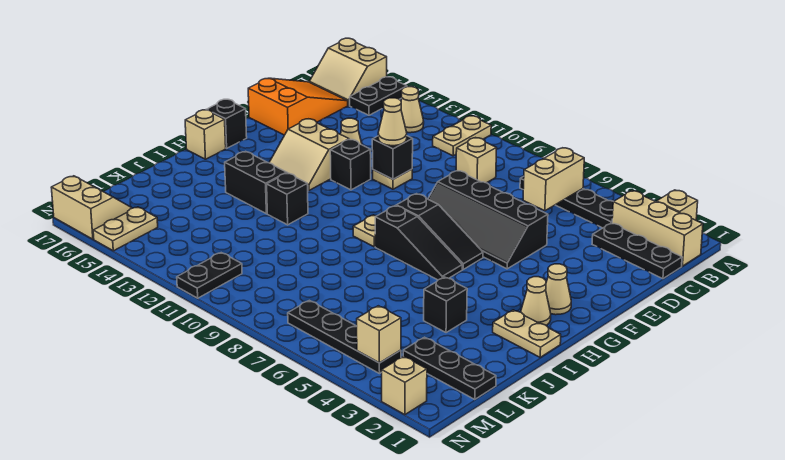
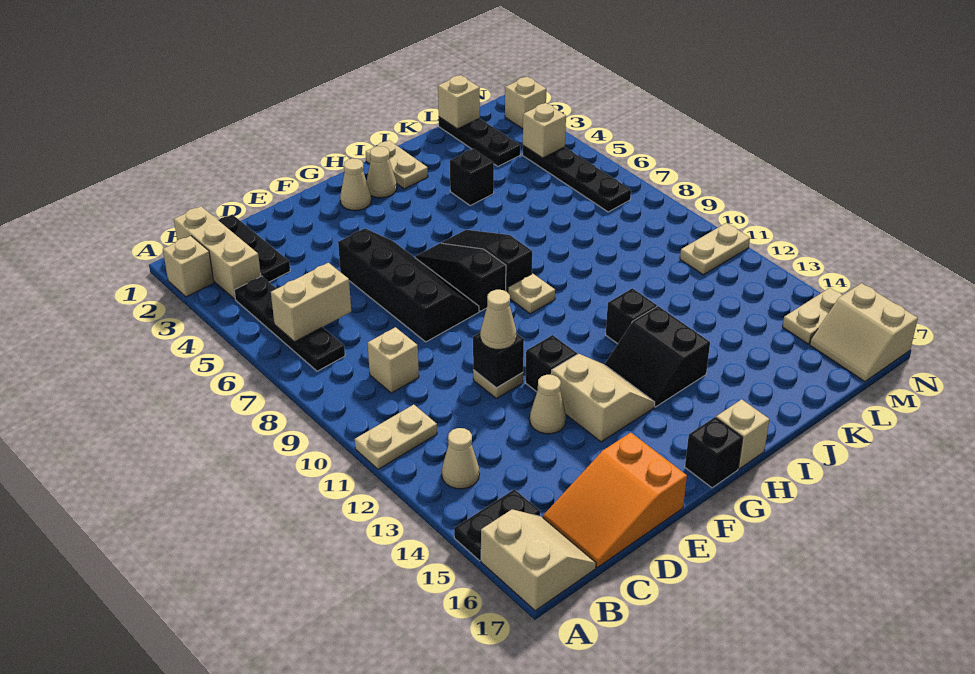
none -> tan brick L1 level 2
black plate M11:N11 level 1 -> tan plate M11:N11 level 1

